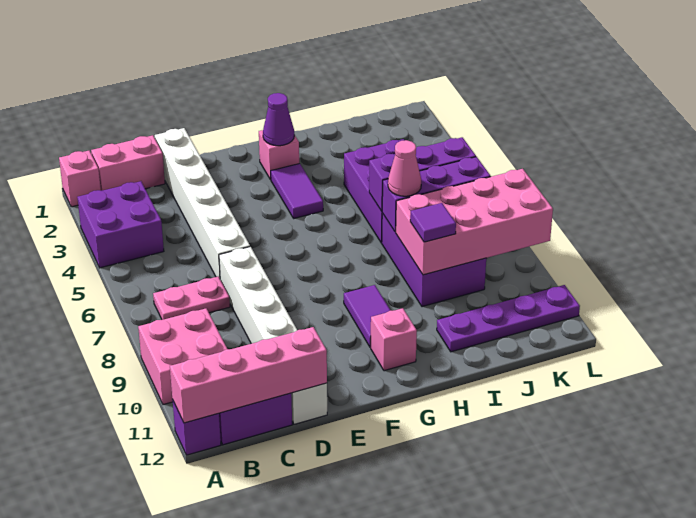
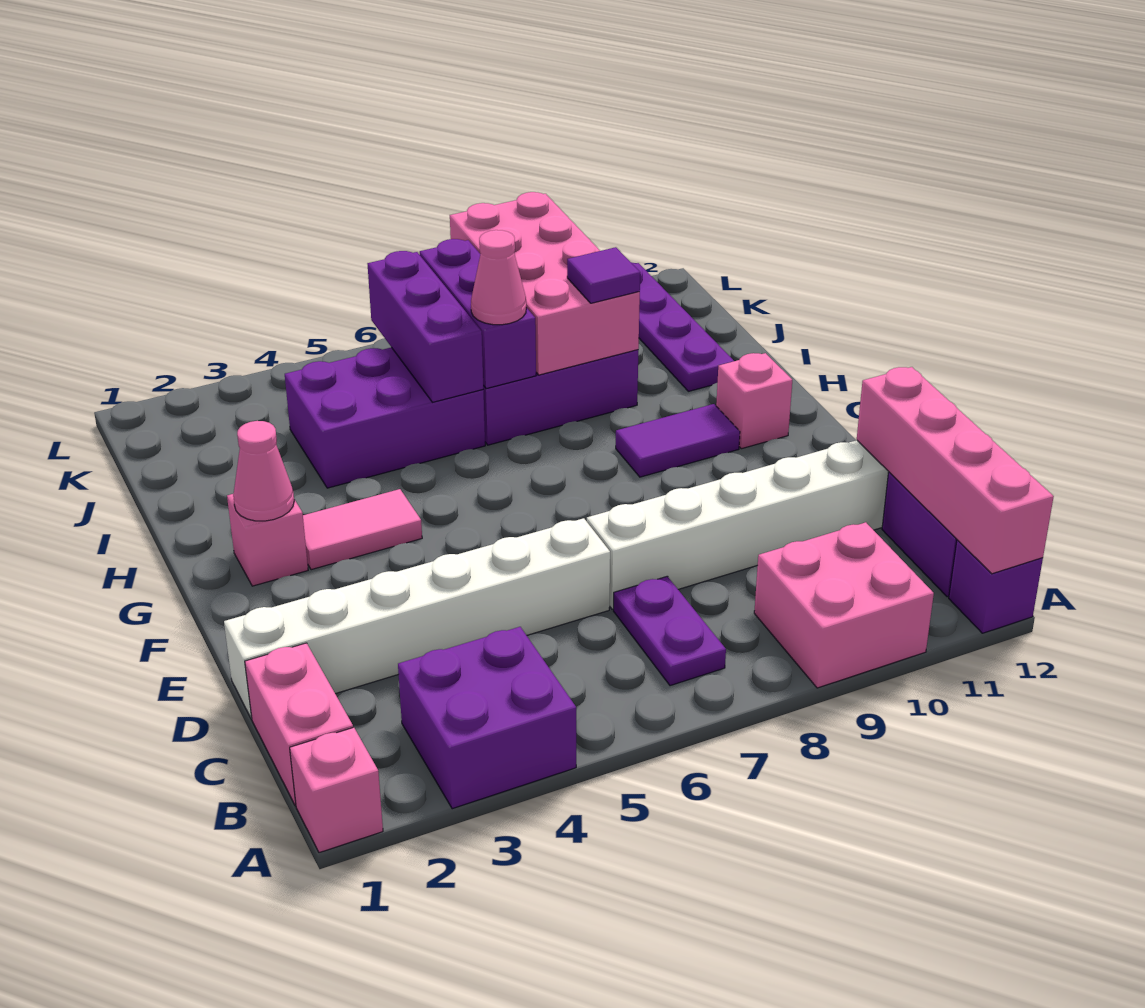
pink plate B7:C7 level 1 -> purple plate B7:C7 level 1
purple cone G2 level 2 -> pink cone G2 level 2
purple tile G3:G4 level 1 -> pink tile G3:G4 level 1

